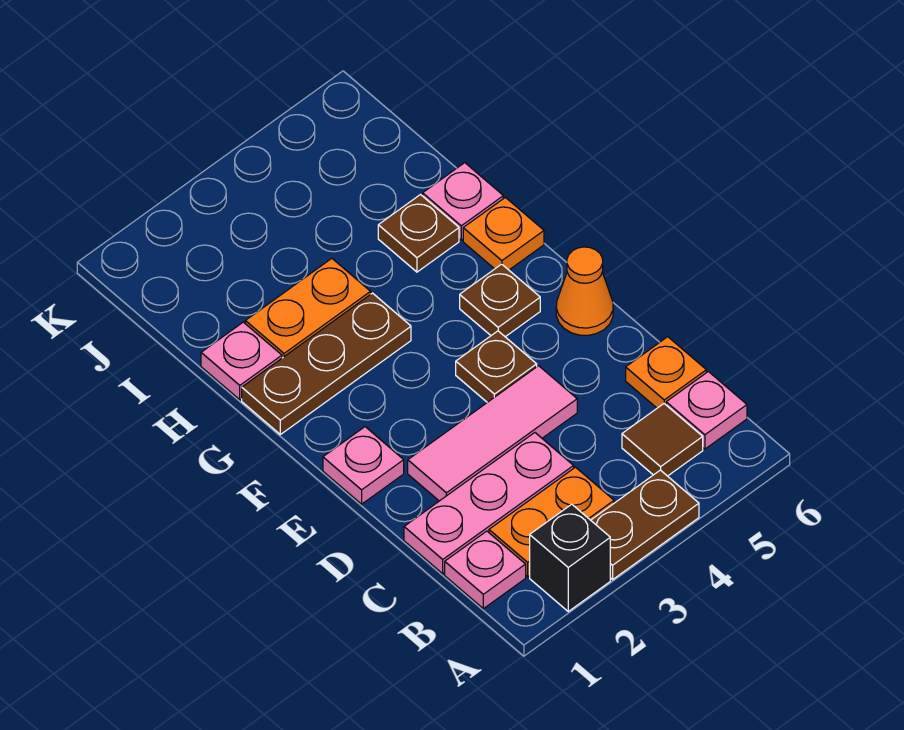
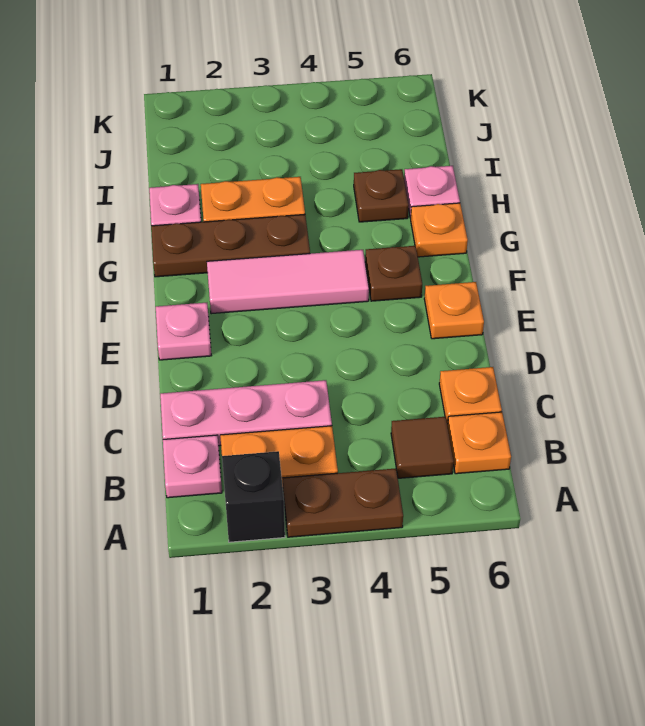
pink plate B6 level 1 -> orange plate B6 level 1
pink tile D2:D4 level 1 -> pink tile F2:F4 level 1
brown plate E4 level 1 -> none
orange cone E6 level 1 -> orange plate E6 level 1

